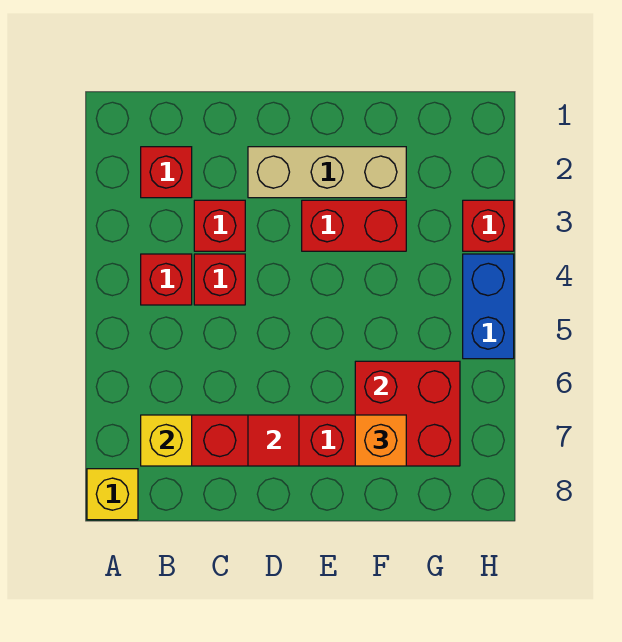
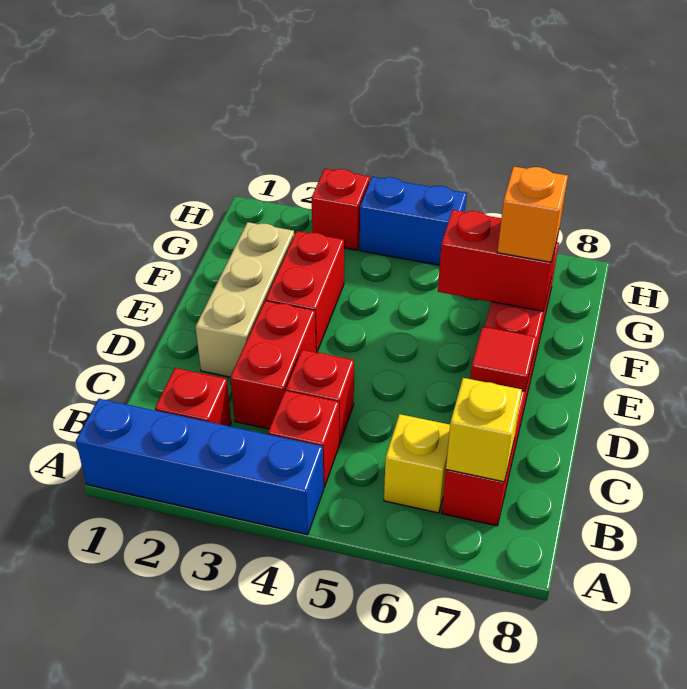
none -> blue brick A1:A4 level 1
yellow brick A8 level 1 -> yellow brick B6 level 1
red brick C3 level 1 -> red brick C3:D3 level 1
red brick F6:G7 level 2 -> red brick F6:F7 level 2

